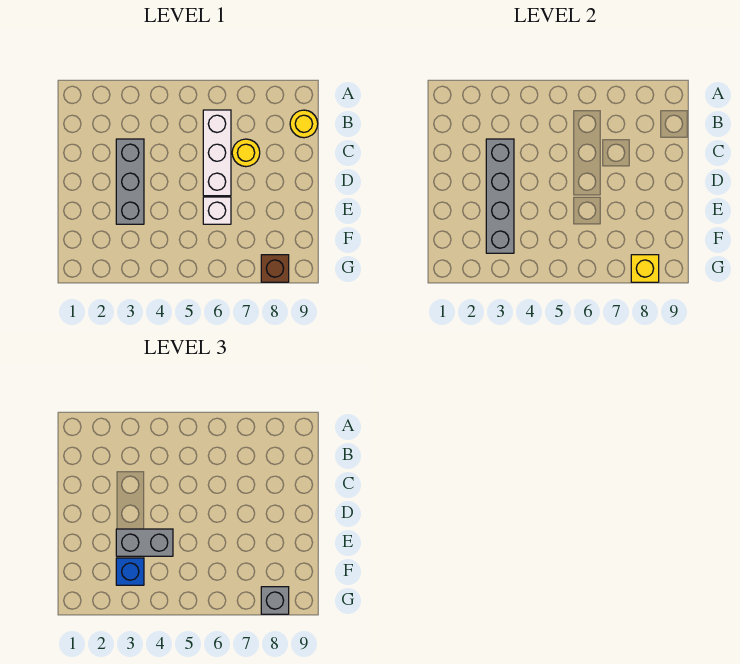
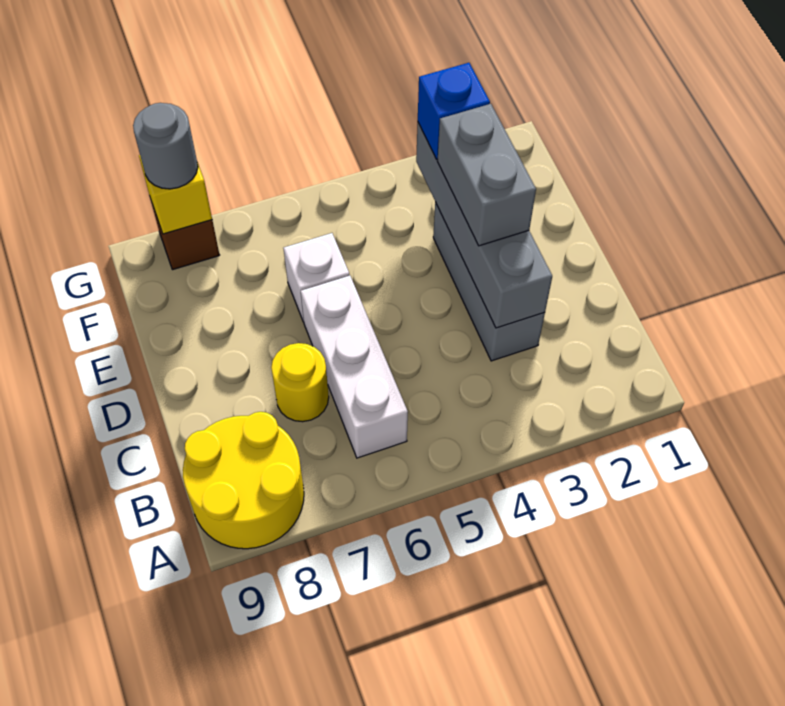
yellow round brick B9 level 1 -> yellow round brick A8:B9 level 1
grey brick E3:E4 level 3 -> grey brick D3:E3 level 3
grey brick G8 level 3 -> grey round brick G8 level 3

